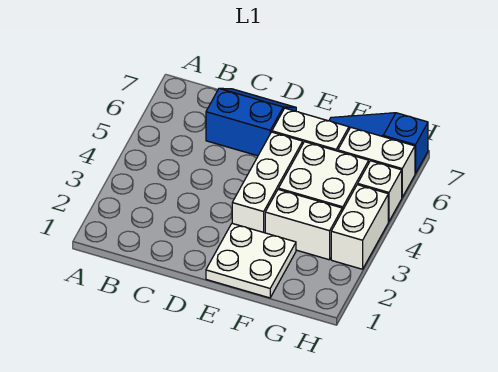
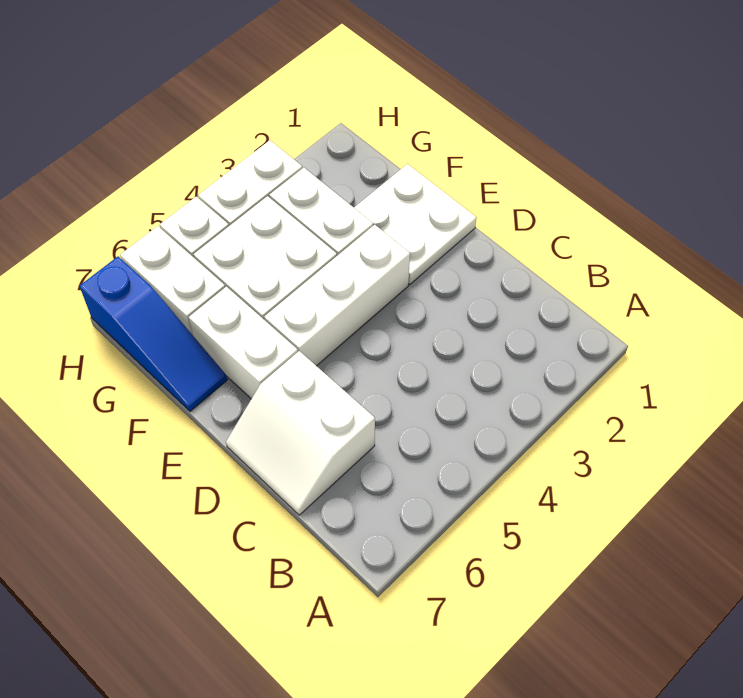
blue slope C6:D7 level 1 top 6 -> white slope C6:D7 level 1 top 6

